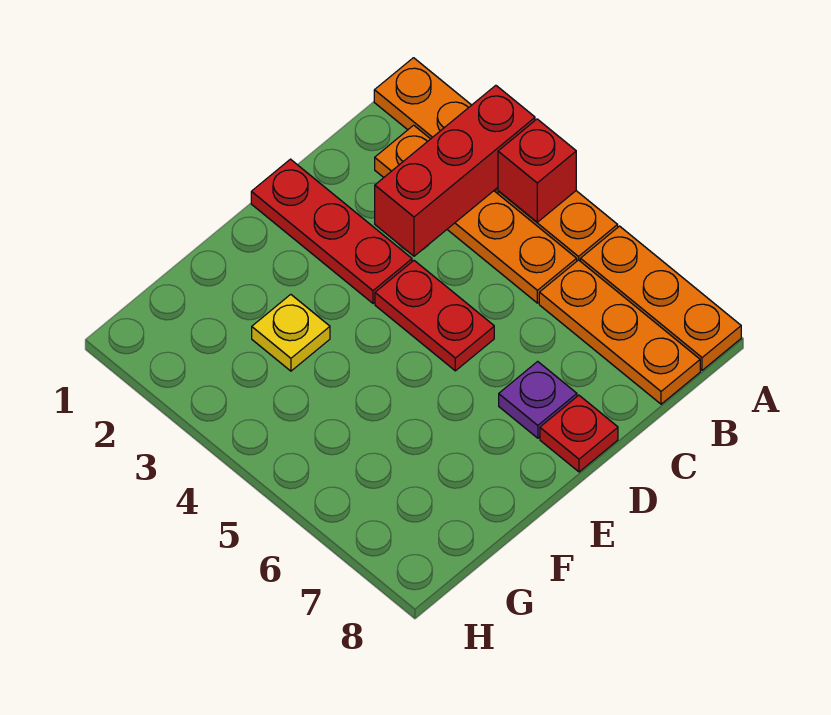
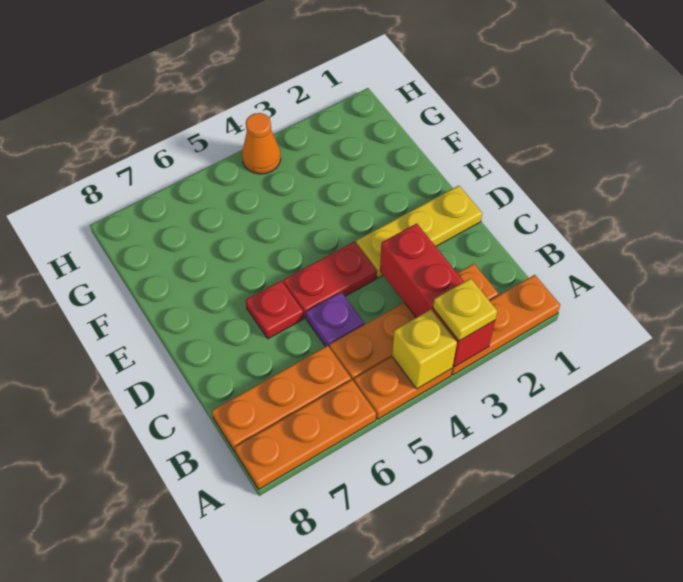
red brick A4 level 2 -> yellow brick A4 level 2
red plate D1:D3 level 1 -> yellow plate D1:D3 level 1
purple plate D7 level 1 -> purple plate C5 level 1
red plate D8 level 1 -> red plate D6 level 1
yellow plate F3 level 1 -> yellow plate A3 level 3
none -> orange cone H4 level 1

